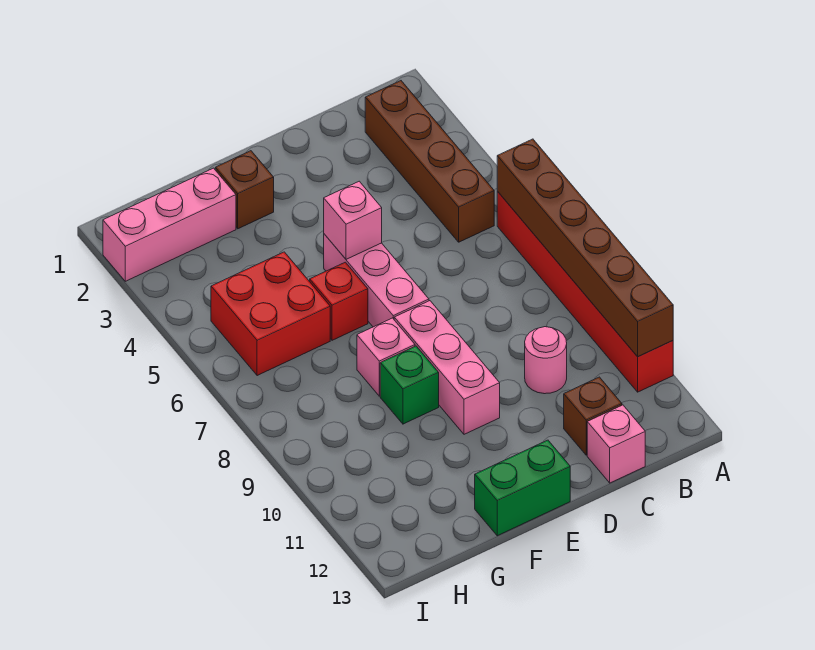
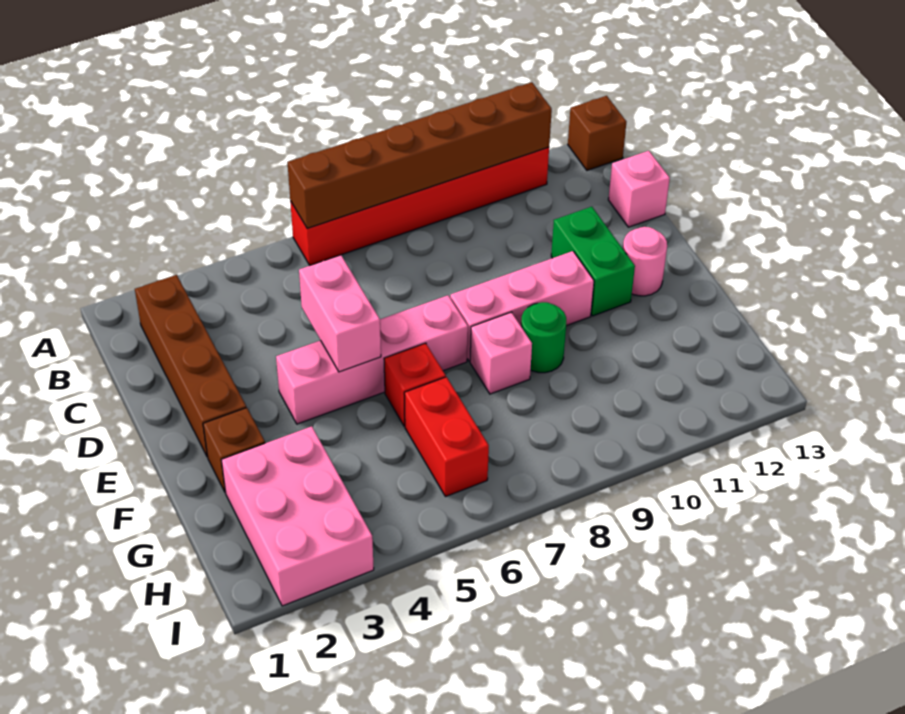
brown brick B2:B5 level 1 -> brown brick B2:E2 level 1
pink round brick C10 level 1 -> pink round brick E12 level 1
brown brick C12 level 1 -> brown brick A13 level 1
pink brick E5:E7 level 1 -> pink brick E4:E7 level 1
pink brick E5 level 2 -> pink brick D5:E5 level 2
green brick E13:F13 level 1 -> green brick D11:E11 level 1
green brick F9 level 1 -> green round brick F9 level 1
pink brick G2:I2 level 1 -> pink brick G2:I3 level 1
red brick G5:H6 level 1 -> red brick G6:H6 level 1

